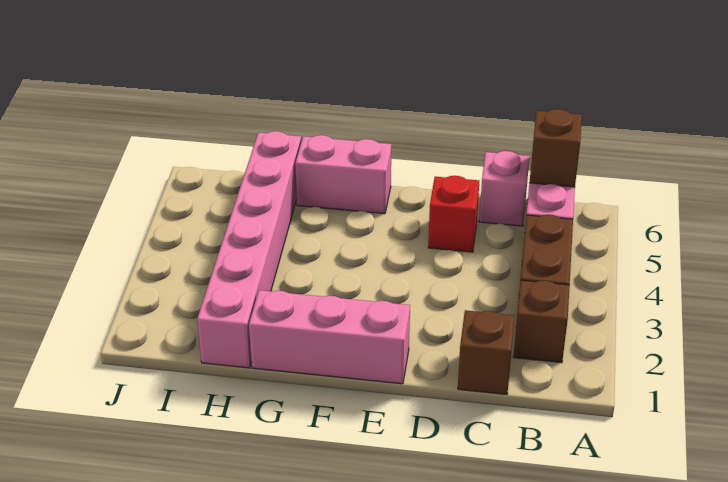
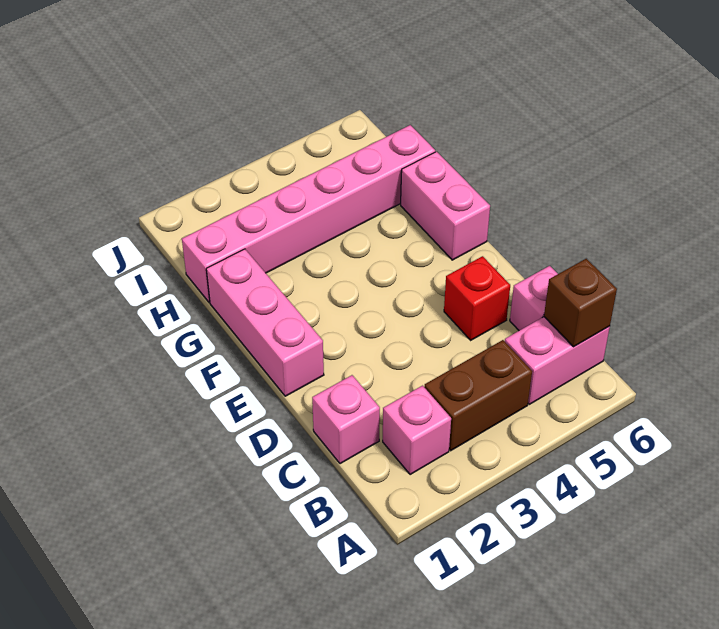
brown brick B2 level 1 -> pink brick B2 level 1
brown brick C1 level 1 -> pink brick C1 level 1

